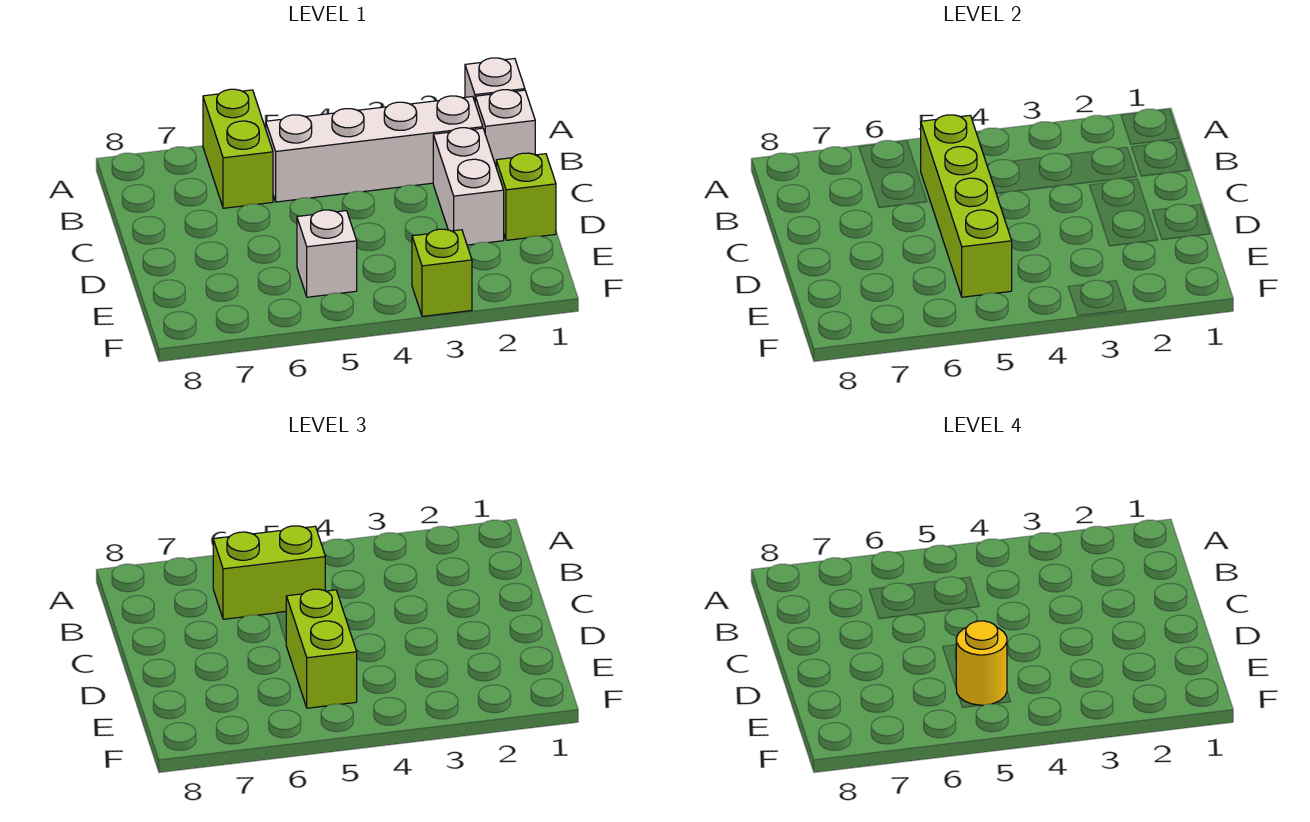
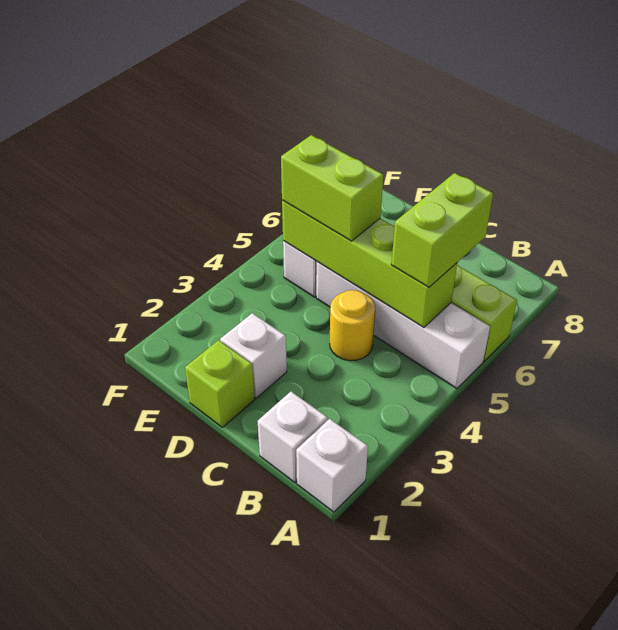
white brick B2:B5 level 1 -> white brick A5:D5 level 1
white brick C2:D2 level 1 -> white brick D2 level 1
yellow round brick E5 level 4 -> yellow round brick C4 level 1
lime brick F3 level 1 -> none

